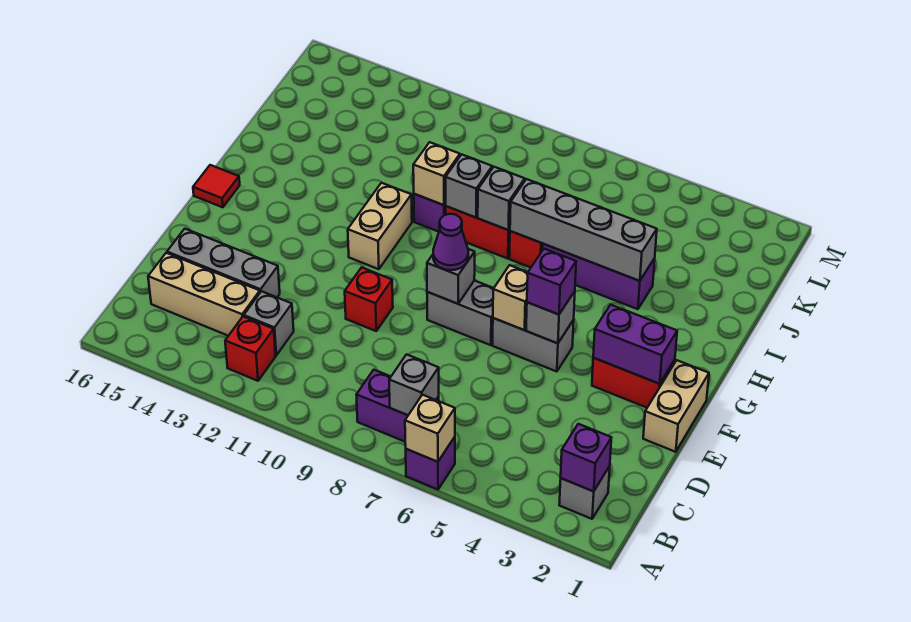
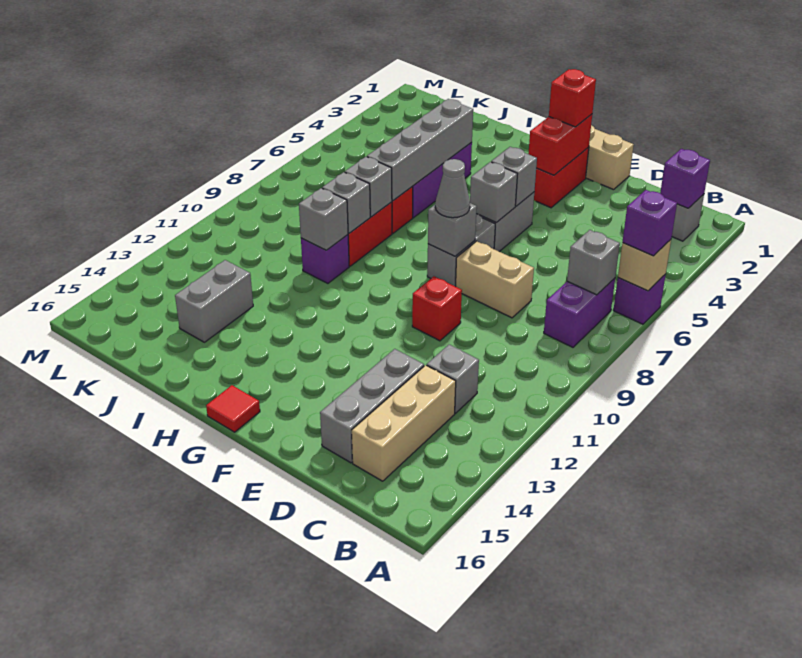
red brick B12 level 1 -> red brick F2 level 3
purple brick F2:F3 level 2 -> red brick F2:F3 level 2
purple brick F5 level 3 -> purple brick A6 level 3
tan brick F6 level 2 -> grey brick F6 level 2
purple cone F8 level 3 -> grey cone F8 level 3
tan brick G11:H11 level 1 -> tan brick D8:E8 level 1
tan brick I10 level 2 -> grey brick I10 level 2
none -> grey brick J13:J14 level 1

